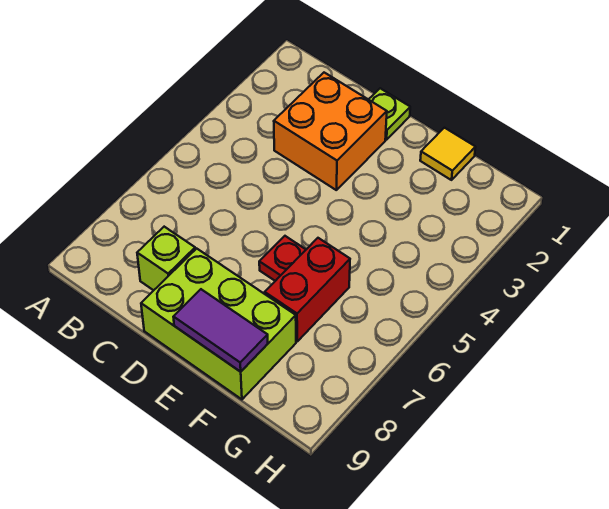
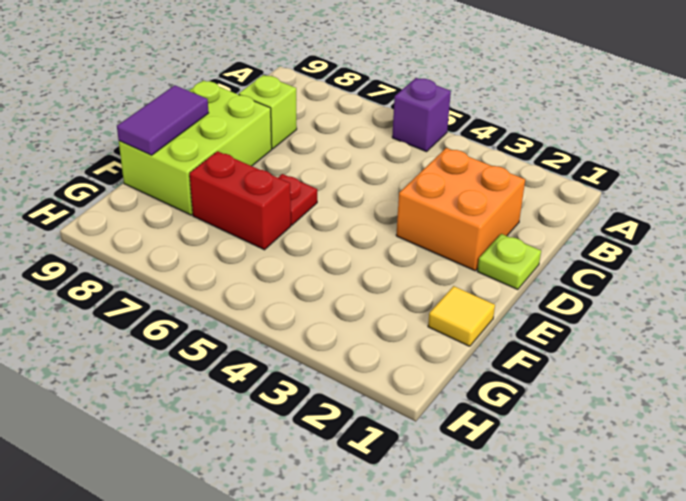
none -> purple brick A5 level 1

